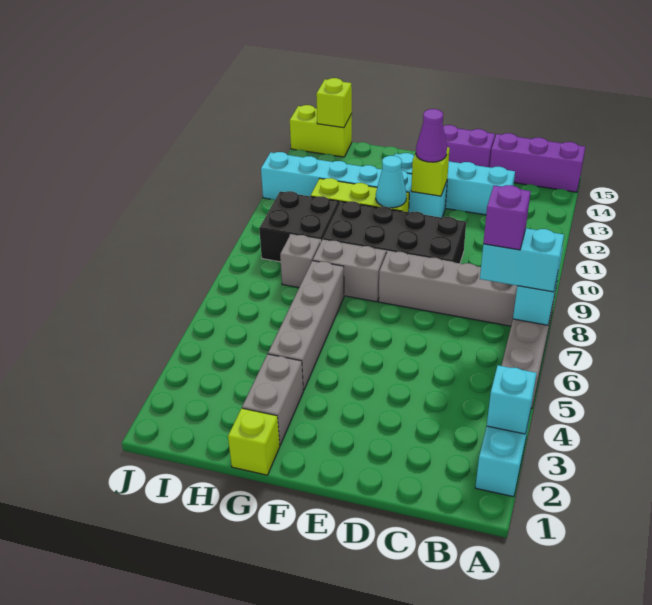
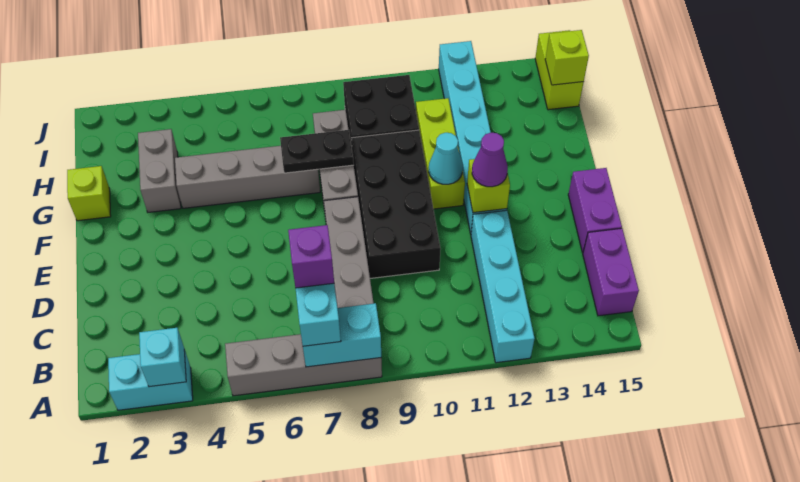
purple brick A15:C15 level 1 -> purple brick B15:C15 level 1
cyan brick C13:F13 level 1 -> cyan brick A12:D12 level 1
grey brick G2:G3 level 1 -> grey brick G3:H3 level 1
none -> black plate G7:G8 level 2

